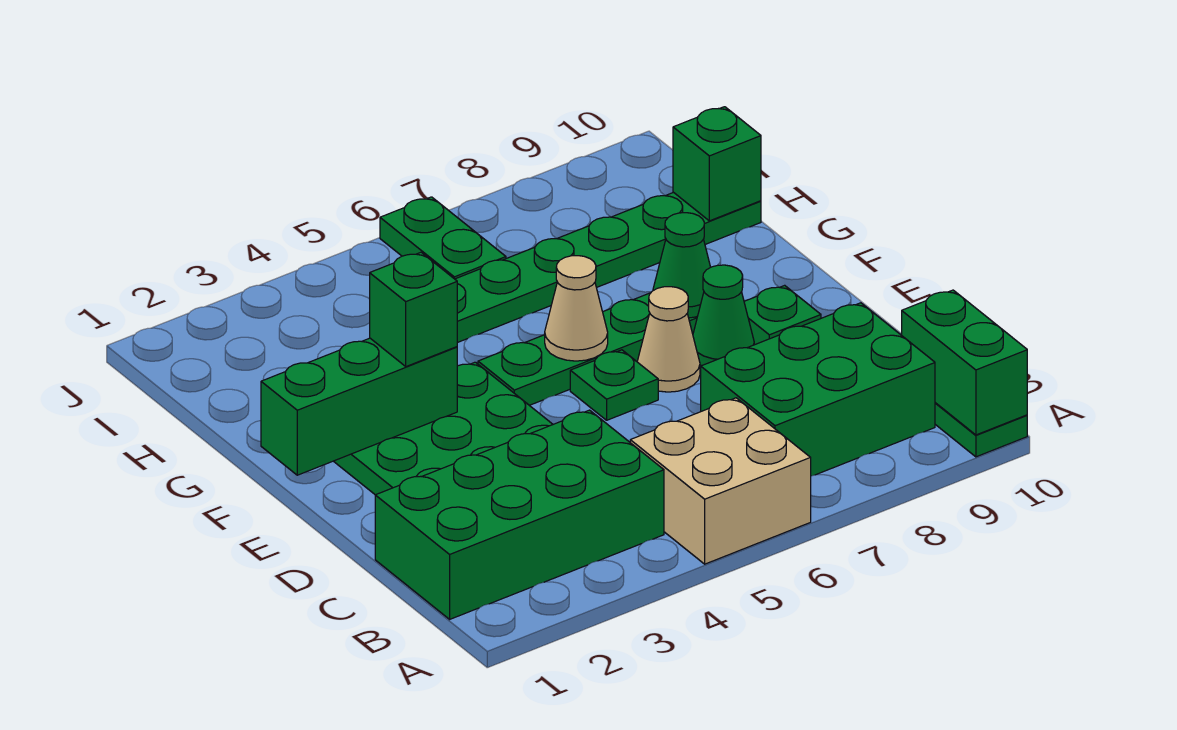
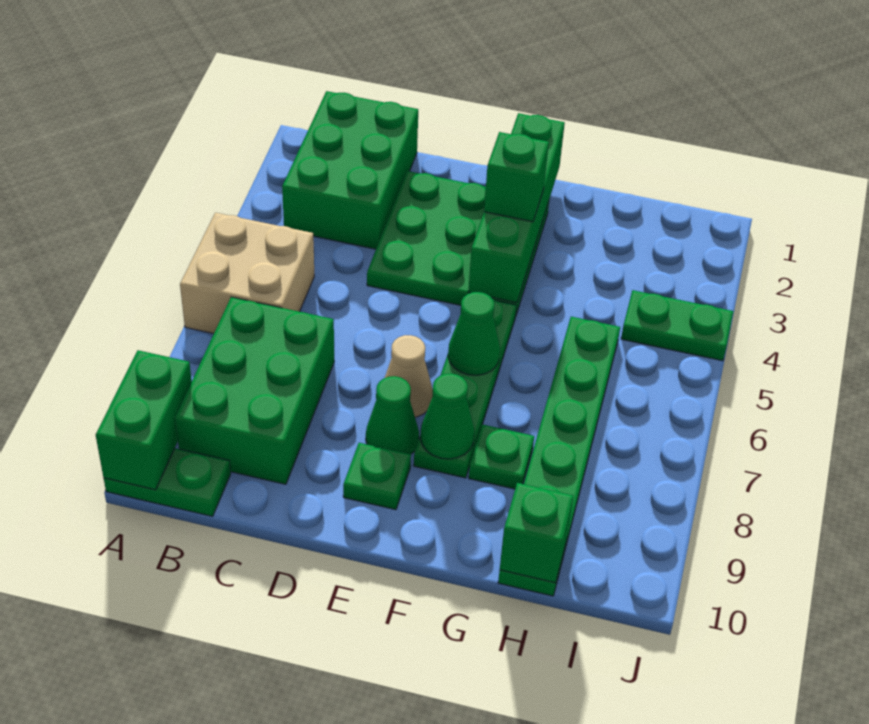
green brick A10:B10 level 2 -> green brick A9:A10 level 2
green brick B1:C4 level 1 -> green brick B1:C3 level 1
green plate E6 level 1 -> green plate G8 level 1
green brick F1:F3 level 2 -> green brick F1:F4 level 2
tan cone F6 level 2 -> green cone F6 level 2
green plate I6:J6 level 1 -> green plate I4:J4 level 1

